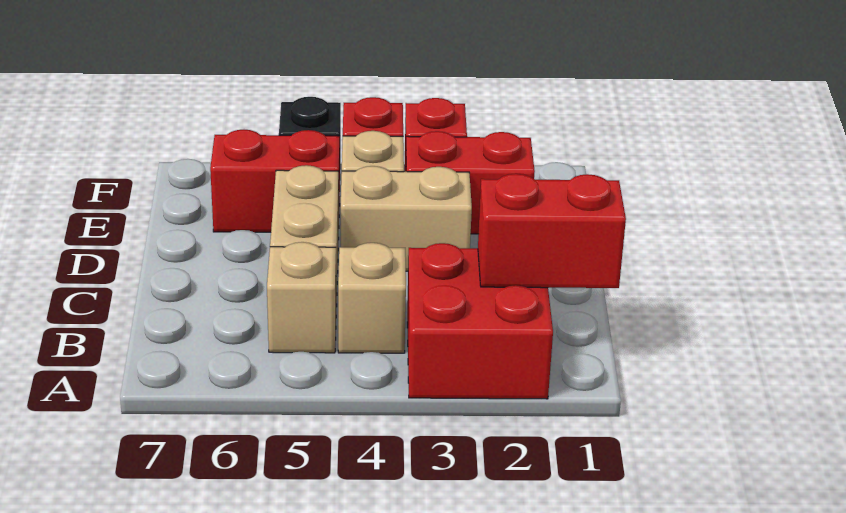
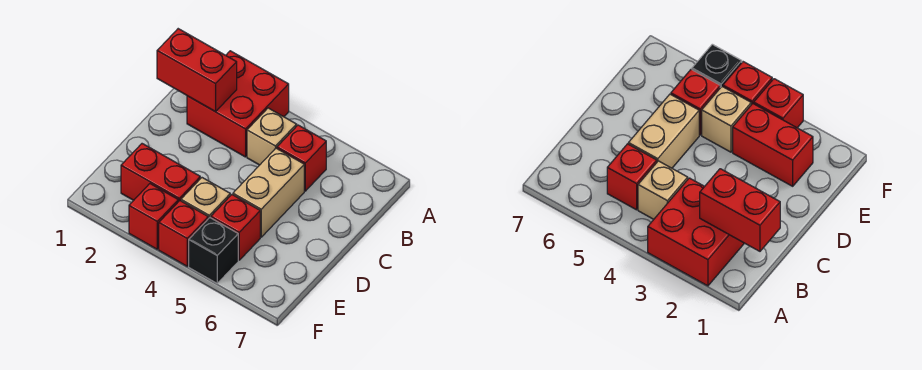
tan brick B5 level 1 -> red brick B5 level 1
tan brick D3:D4 level 1 -> none
red brick E5:E6 level 1 -> red brick E5 level 1

